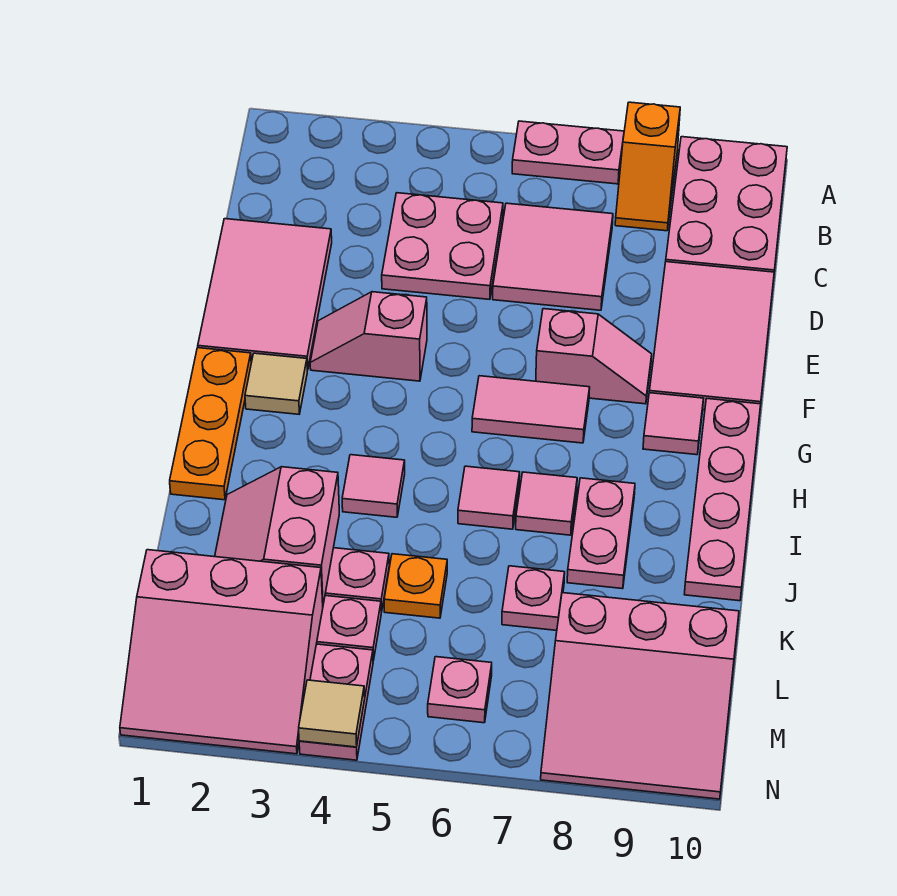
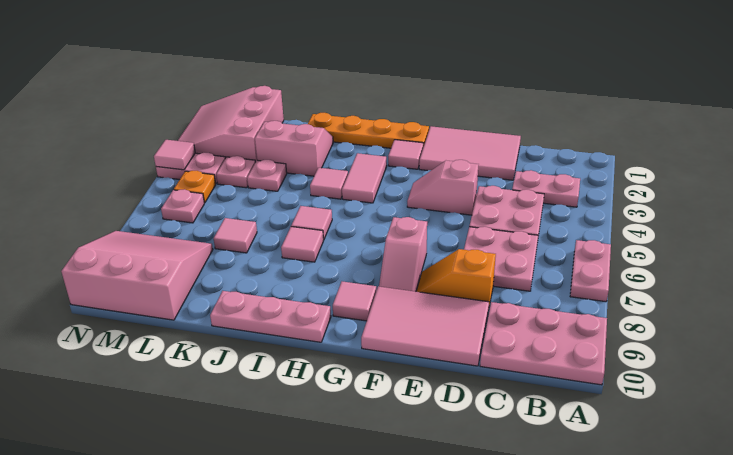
orange slope A8:B8 level 1 top A -> orange slope D8:E8 level 1 top D
pink tile C6:D7 level 1 -> pink plate C6:D7 level 1
pink slope F3:F4 level 1 top 4 -> pink slope E4:F4 level 1 top E
orange plate G1:I1 level 1 -> orange plate G1:J1 level 1
tan tile G2 level 1 -> pink tile G2 level 1
pink tile G6:G7 level 1 -> pink tile H3:H4 level 1
pink plate G10:J10 level 1 -> pink plate H10:J10 level 1
pink plate I8:J8 level 1 -> pink plate B3:C3 level 1
orange plate K5 level 1 -> orange plate M5 level 1
pink plate K7 level 1 -> pink tile K7 level 1
pink slope L8:N10 level 1 top L -> pink slope L8:N10 level 1 top 10
tan tile N4 level 2 -> pink tile N4 level 2

